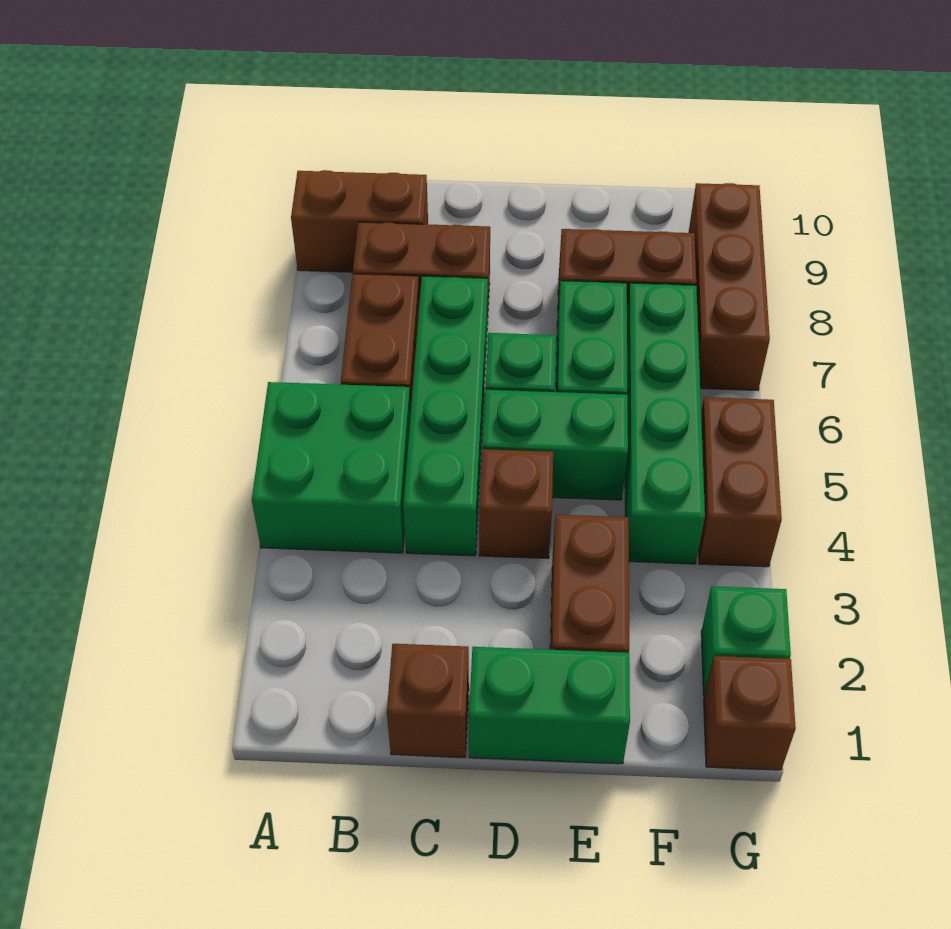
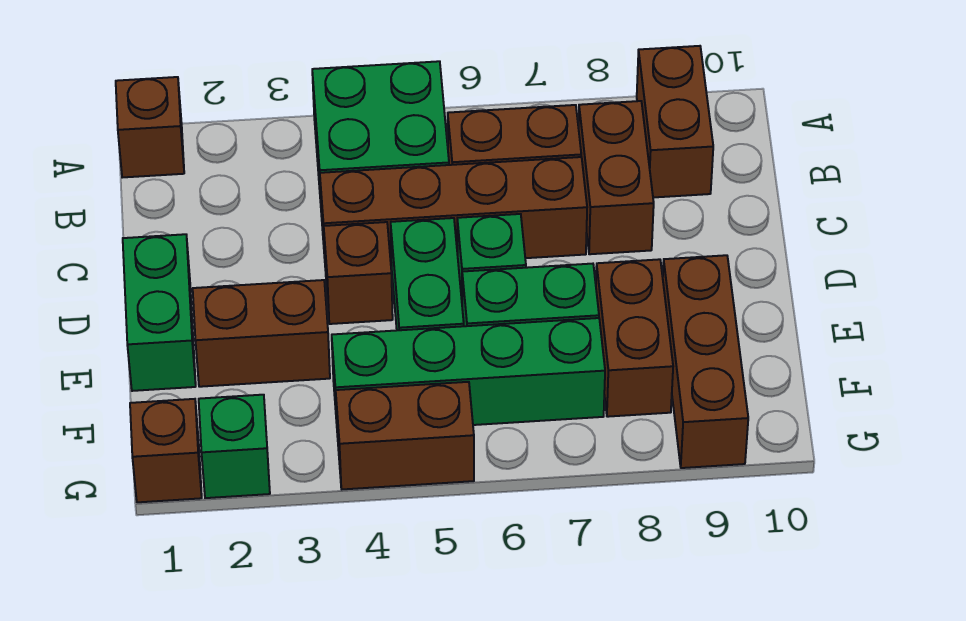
brown brick C1 level 1 -> brown brick A1 level 1
green brick C4:C7 level 1 -> brown brick C4:C7 level 1
brown brick G7:G9 level 1 -> brown brick E9:G9 level 1

